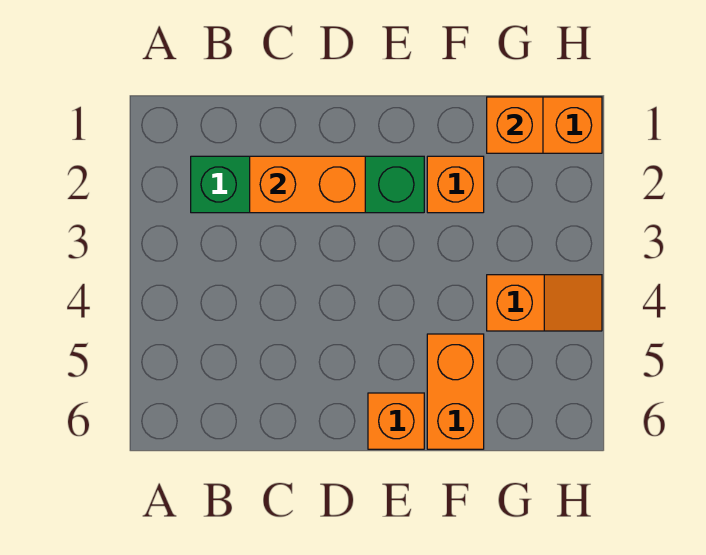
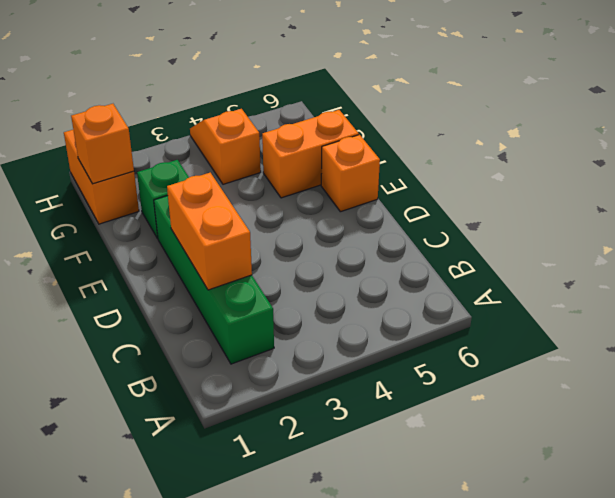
orange brick F2 level 1 -> green brick F2 level 1

